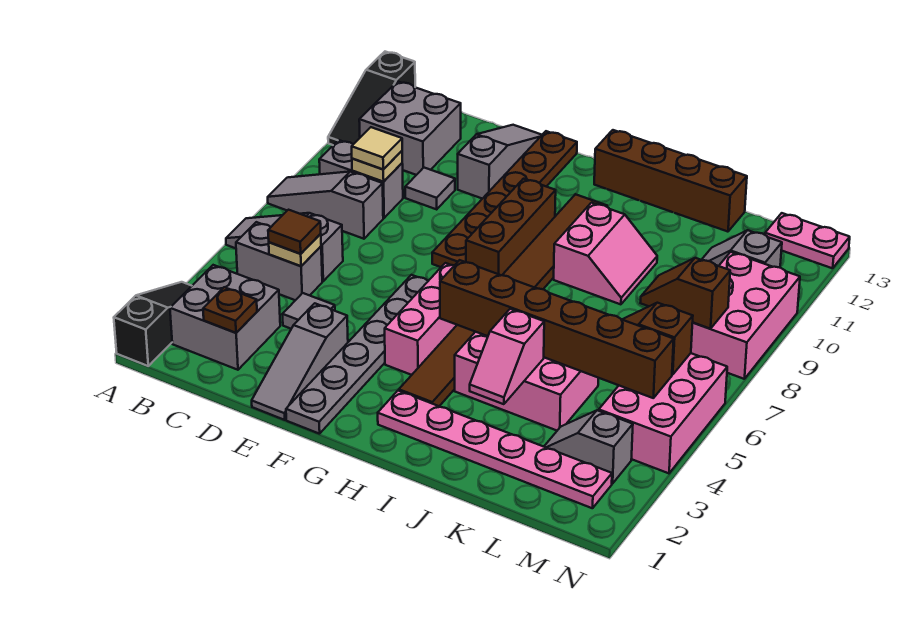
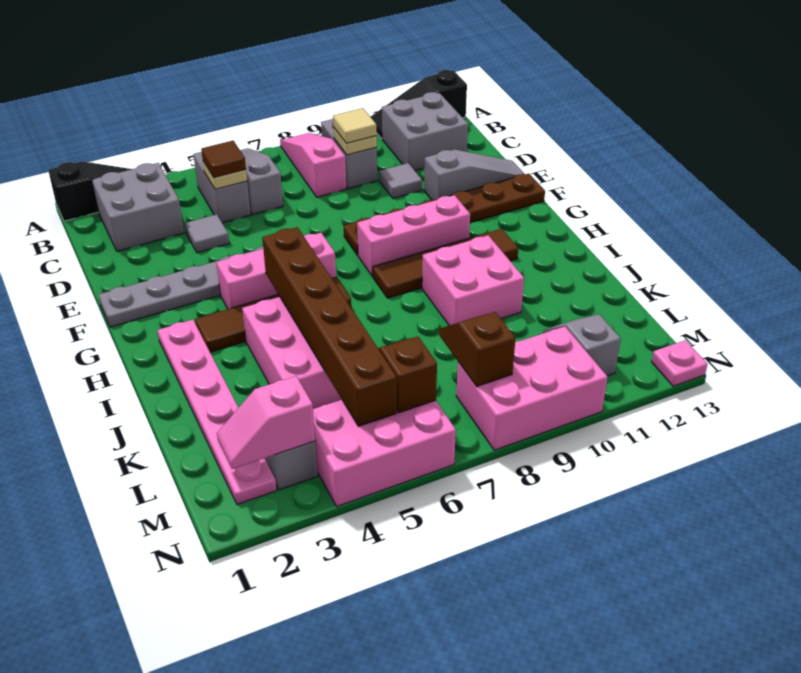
grey slope A8:C8 level 1 top C -> pink slope A8:C8 level 1 top C
brown plate C2 level 2 -> none
grey slope E1:E3 level 1 top 3 -> none
brown brick G8:G10 level 1 -> pink brick G8:G10 level 1
brown brick H13:K13 level 1 -> none
pink slope I9:J10 level 1 top I -> pink brick I9:J10 level 1
pink slope J3:J4 level 2 top 4 -> pink slope M2:M3 level 2 top 3
pink plate M13:N13 level 1 -> pink plate N13 level 1

